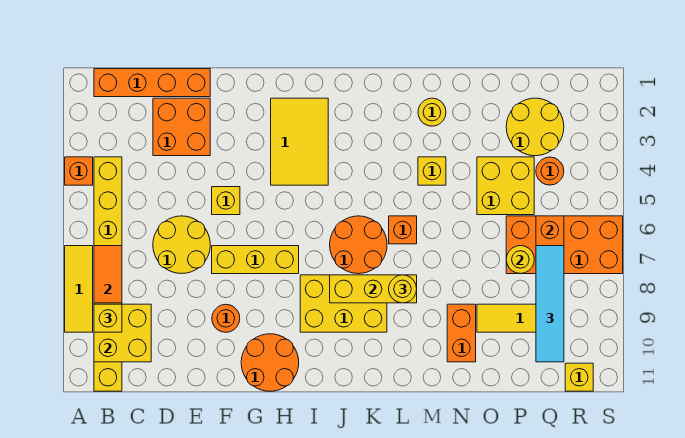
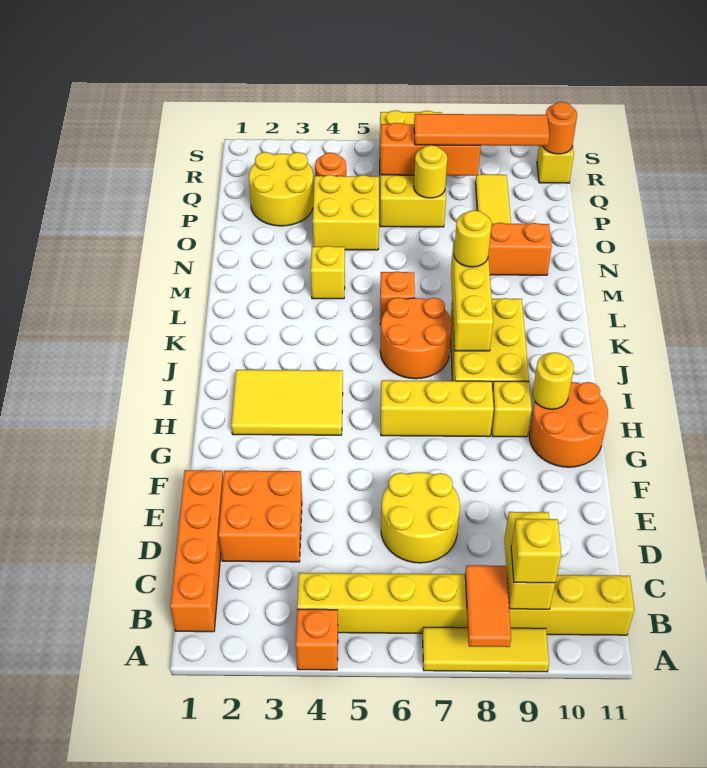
orange tile B7:B8 level 2 -> orange tile A8:B8 level 2
yellow brick B9:C10 level 2 -> yellow brick B9:C9 level 2
yellow brick F5 level 1 -> yellow brick H9 level 1
yellow brick F7:H7 level 1 -> yellow brick H6:H8 level 1
orange round brick F9 level 1 -> orange round brick R11 level 2
yellow round brick M2 level 1 -> yellow round brick H10 level 2
orange brick P6:S7 level 1 -> yellow brick P6:S7 level 1
cyan tile Q7:Q10 level 3 -> orange tile Q7:Q10 level 3

